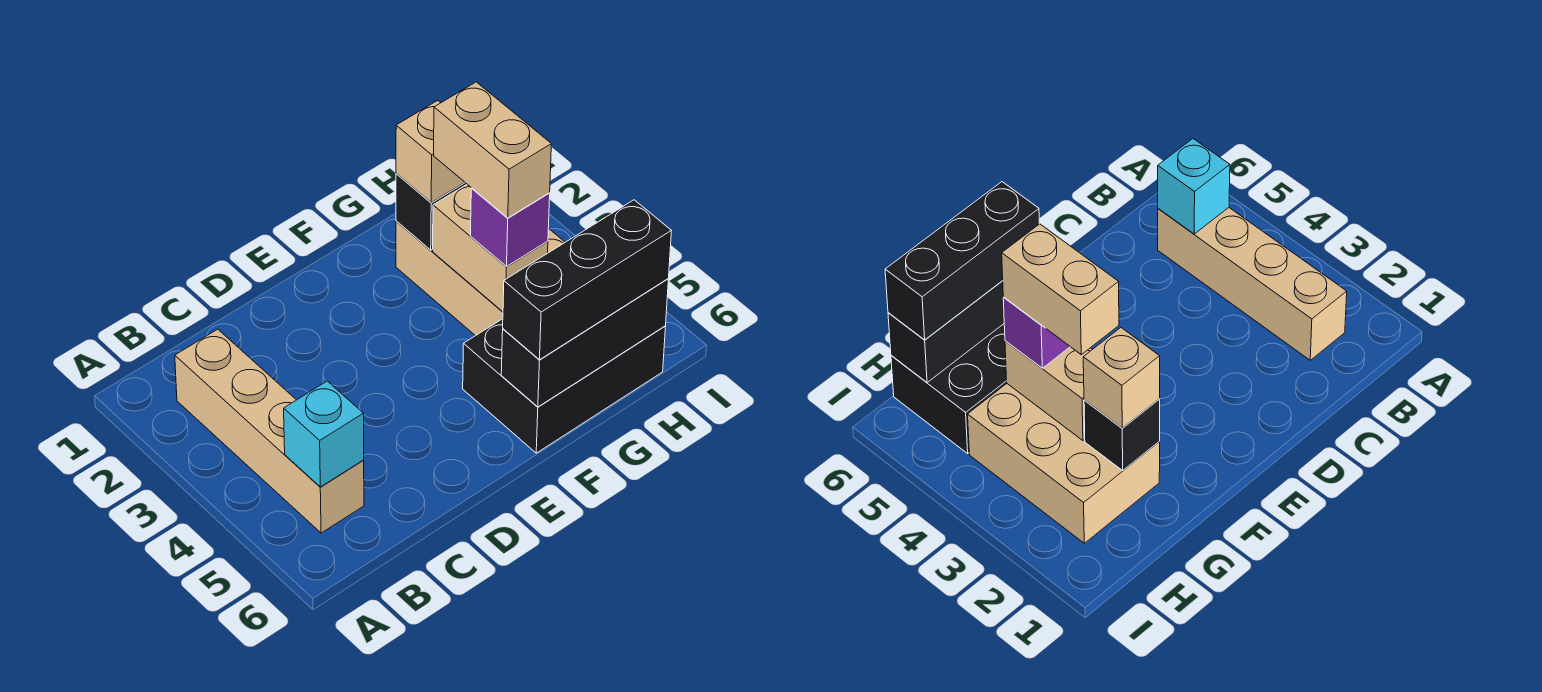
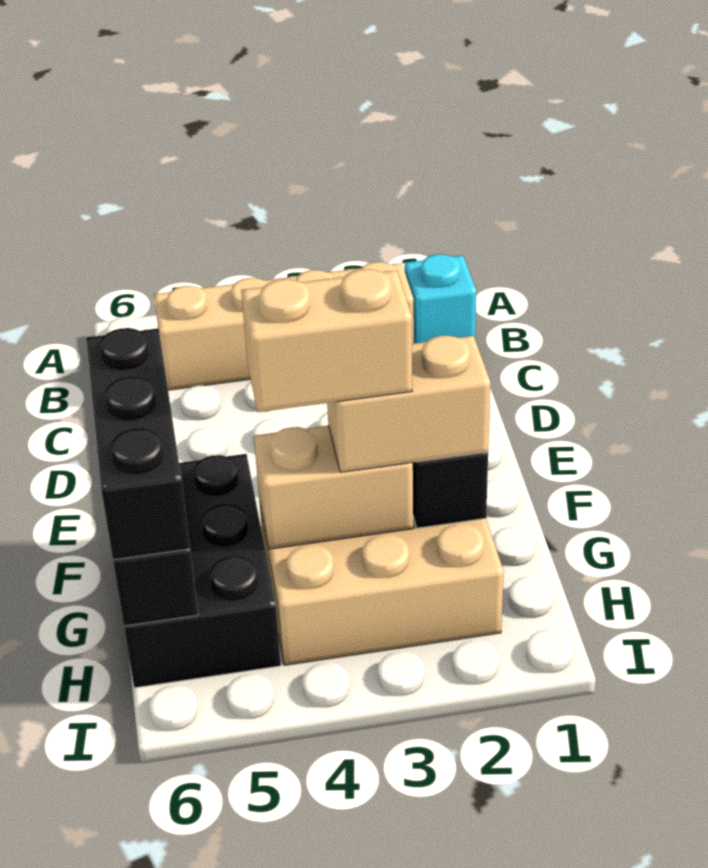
cyan brick B5 level 2 -> cyan brick B1 level 1
tan brick G2 level 3 -> tan brick G2:G3 level 3
purple brick G4 level 3 -> none

